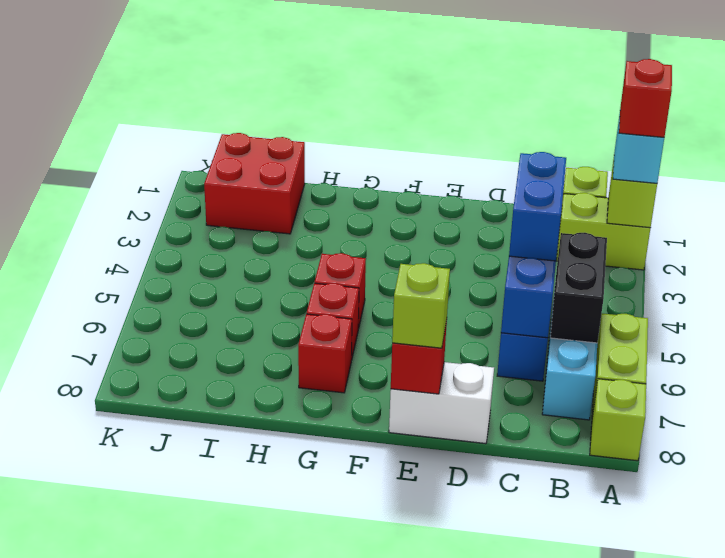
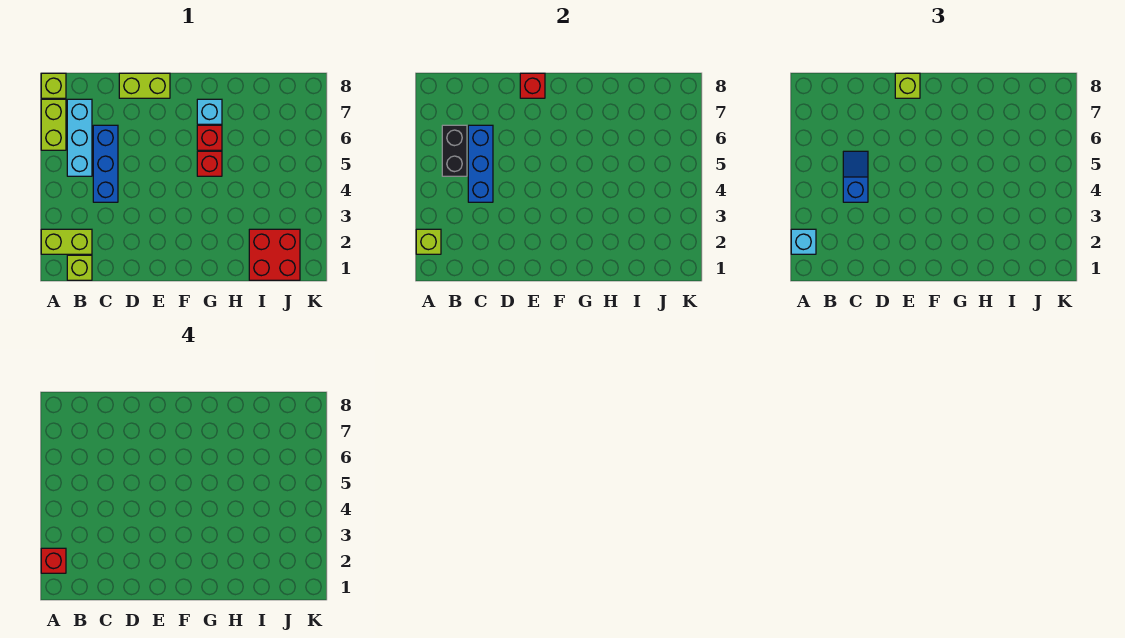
blue brick C4:C5 level 3 -> blue slope C4:C5 level 3 top 4
white brick D8:E8 level 1 -> lime brick D8:E8 level 1
red brick G7 level 1 -> cyan brick G7 level 1

